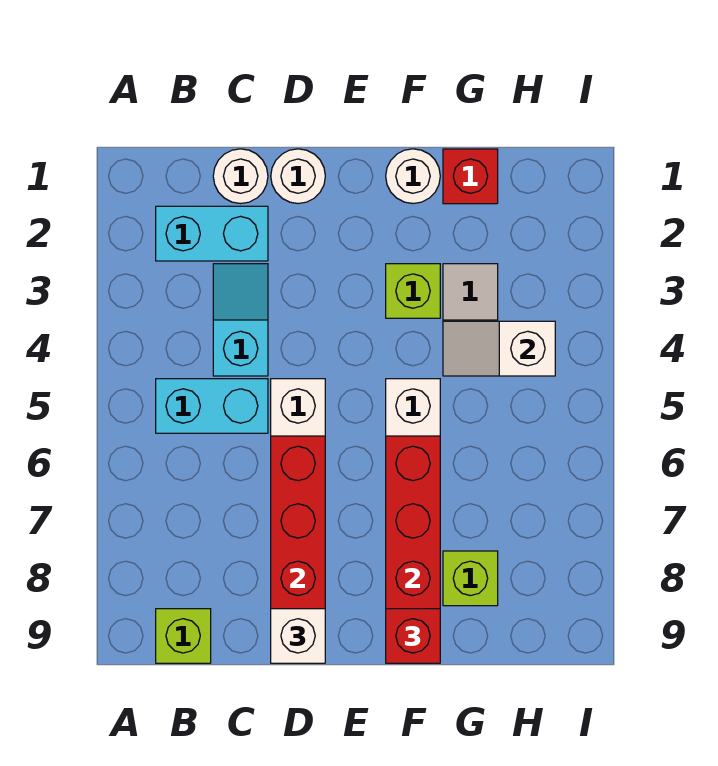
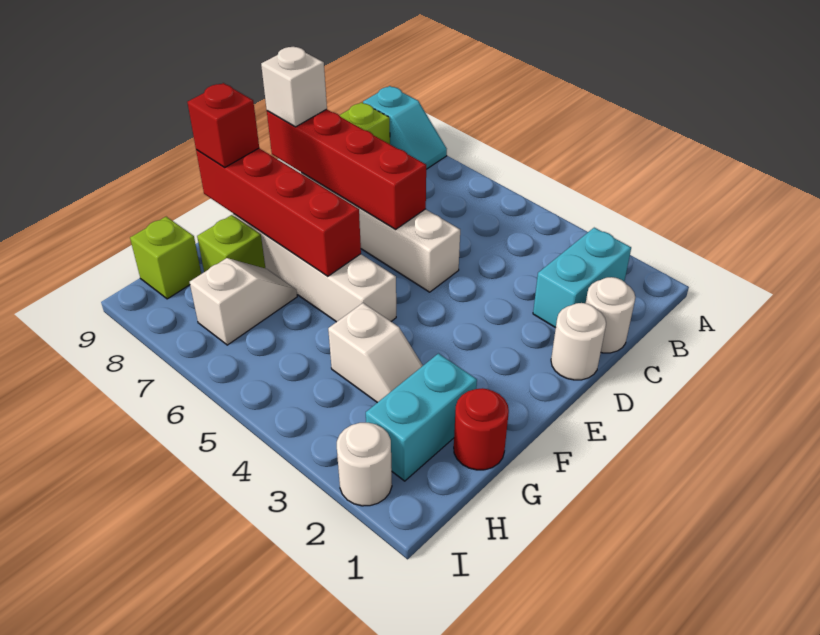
cyan brick B5:C5 level 1 -> cyan brick G2:H2 level 1
cyan slope C3:C4 level 1 top 4 -> cyan slope A8:A9 level 1 top 9
white round brick F1 level 1 -> white round brick I2 level 1
lime brick F3 level 1 -> lime brick H9 level 1
red brick G1 level 1 -> red round brick G1 level 1
white slope G4:H4 level 2 top H -> white slope G7:H7 level 1 top H

